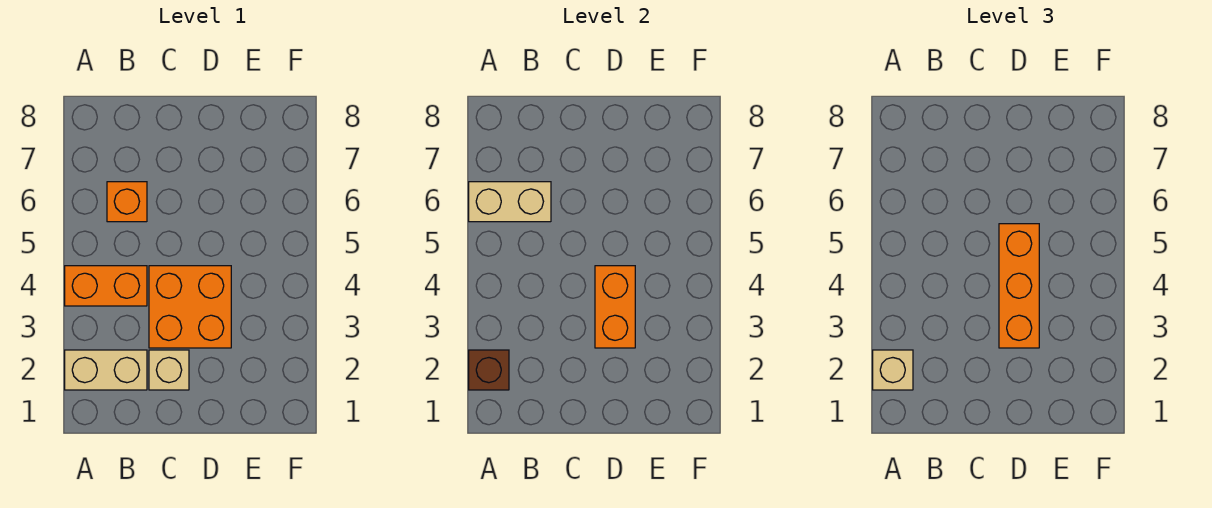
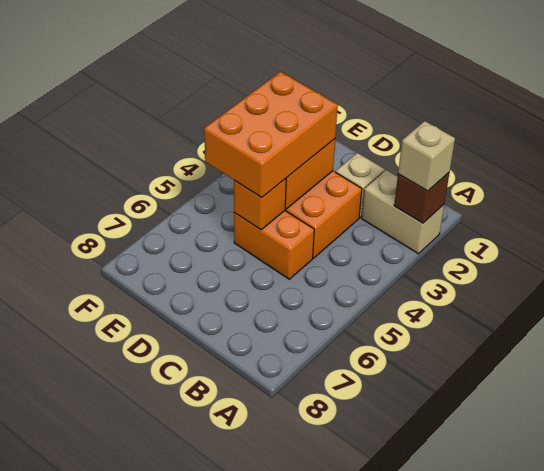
orange brick A4:B4 level 1 -> orange brick C5:D5 level 1
tan brick A6:B6 level 2 -> none
orange brick B6 level 1 -> orange brick D5 level 2
orange brick D3:D5 level 3 -> orange brick D3:E5 level 3

